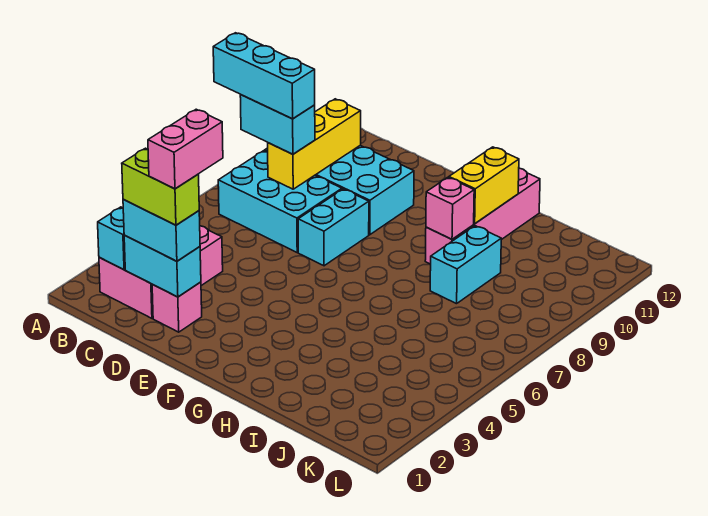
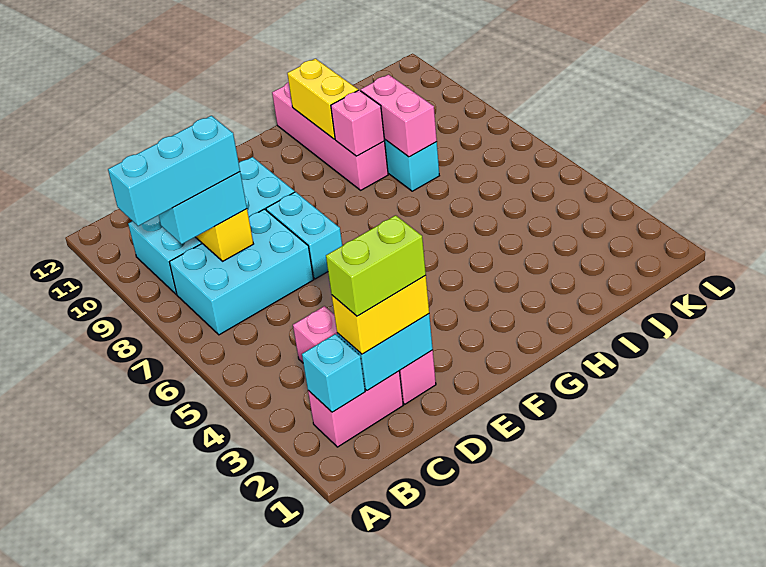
cyan brick C2:D2 level 3 -> yellow brick C2:D2 level 3
pink brick D2:D3 level 5 -> pink brick I8:I9 level 2

